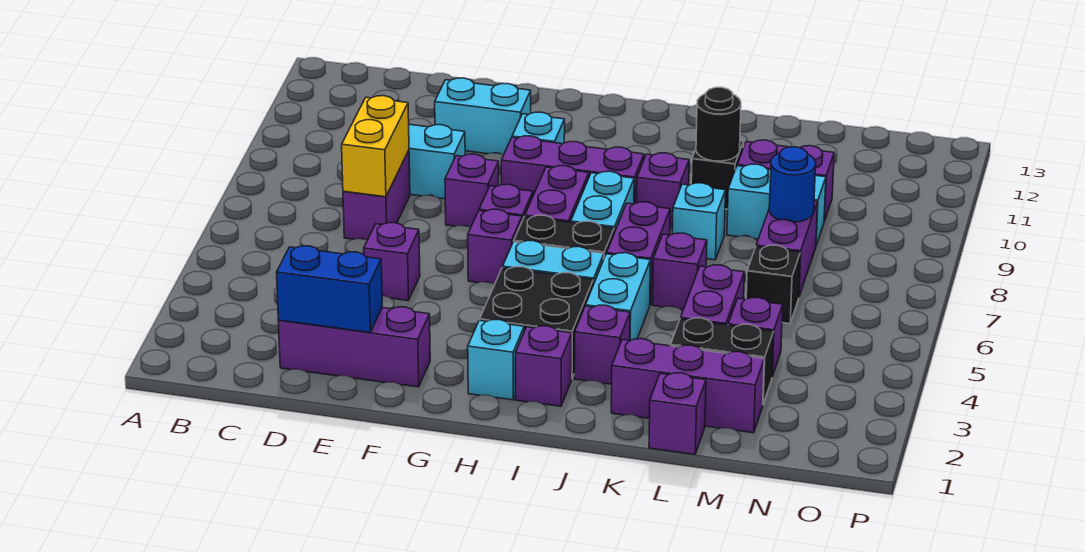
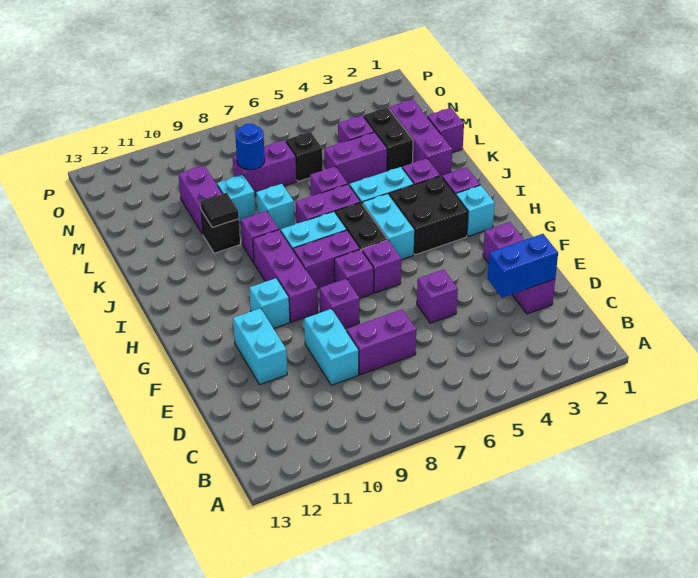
blue brick D2:E2 level 2 -> blue brick D2:D3 level 2
yellow brick D7:D8 level 2 -> none
black round brick K10 level 2 -> black tile K10 level 2
cyan brick L9:M9 level 1 -> cyan brick L9 level 1

